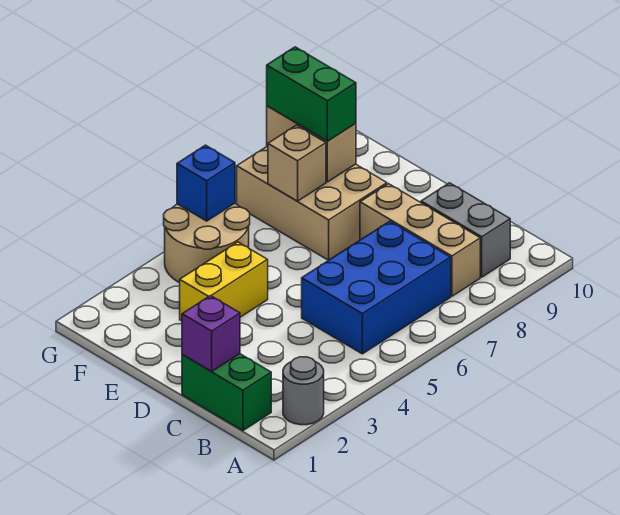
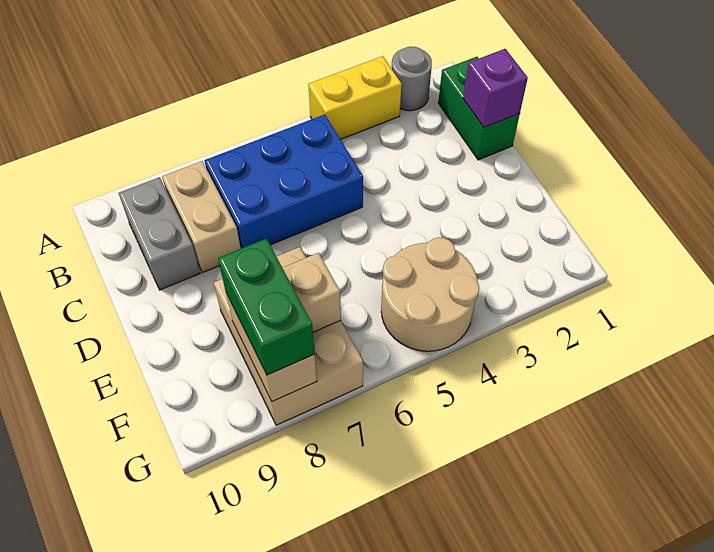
tan brick B8:D8 level 1 -> tan brick B8:C8 level 1
yellow brick E3:E4 level 1 -> yellow brick A3:A4 level 1
blue brick G5 level 2 -> none

